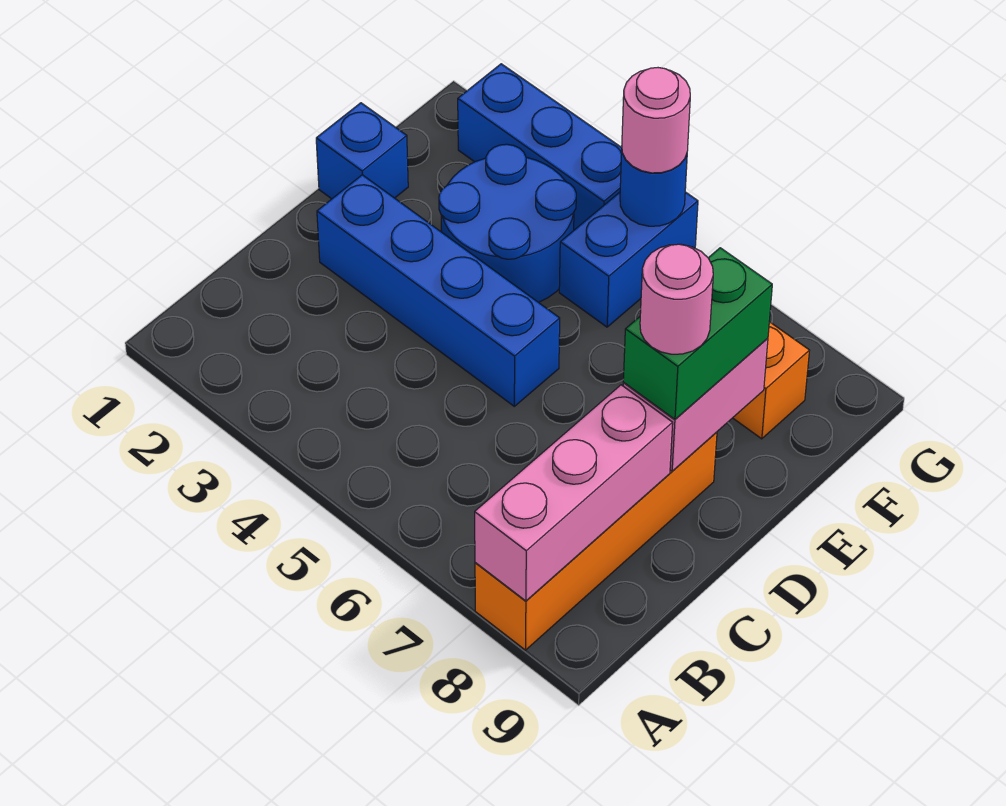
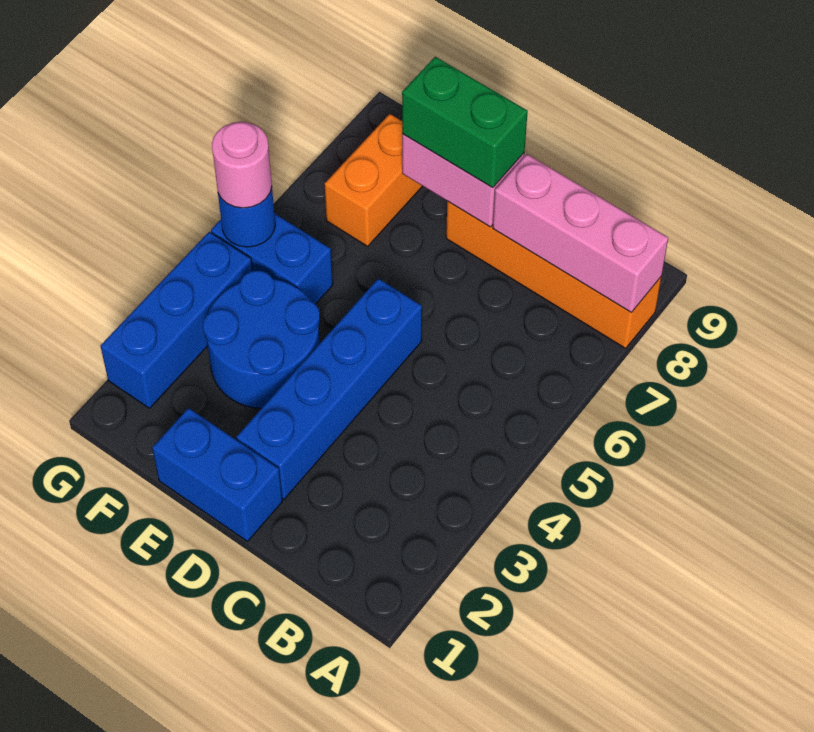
pink round brick D8 level 4 -> none
blue brick E1 level 1 -> blue brick D1:E1 level 1

